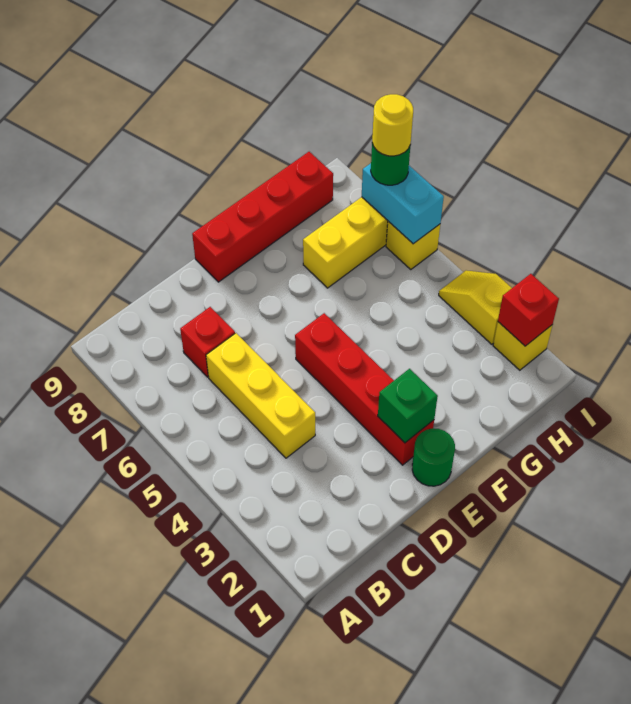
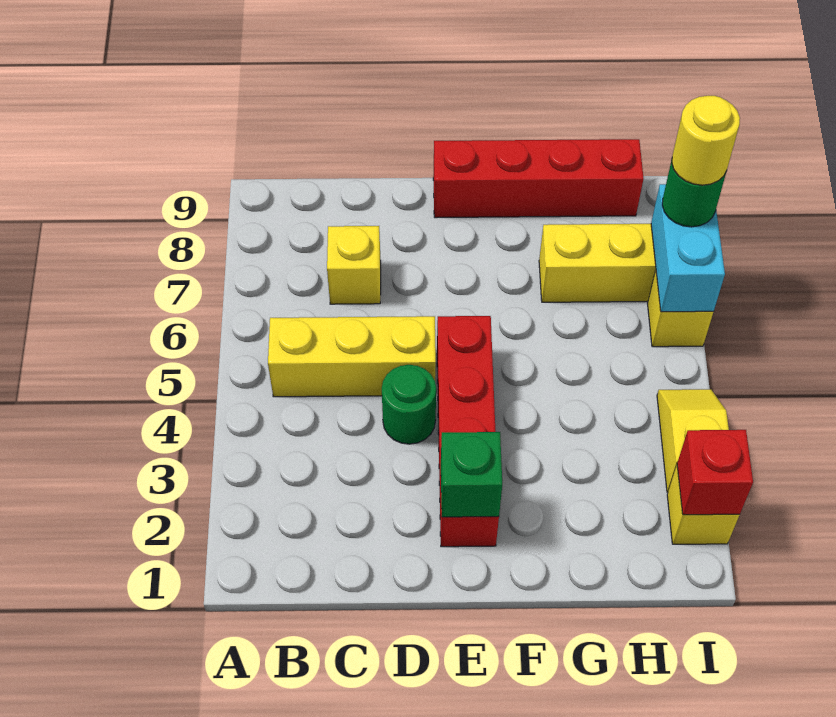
yellow brick C4:C6 level 1 -> yellow brick B5:D5 level 1
red brick C7 level 1 -> yellow brick C7 level 1
green round brick E1 level 1 -> green round brick D4 level 1

